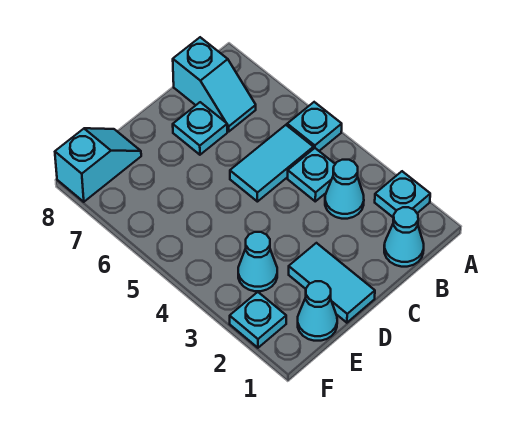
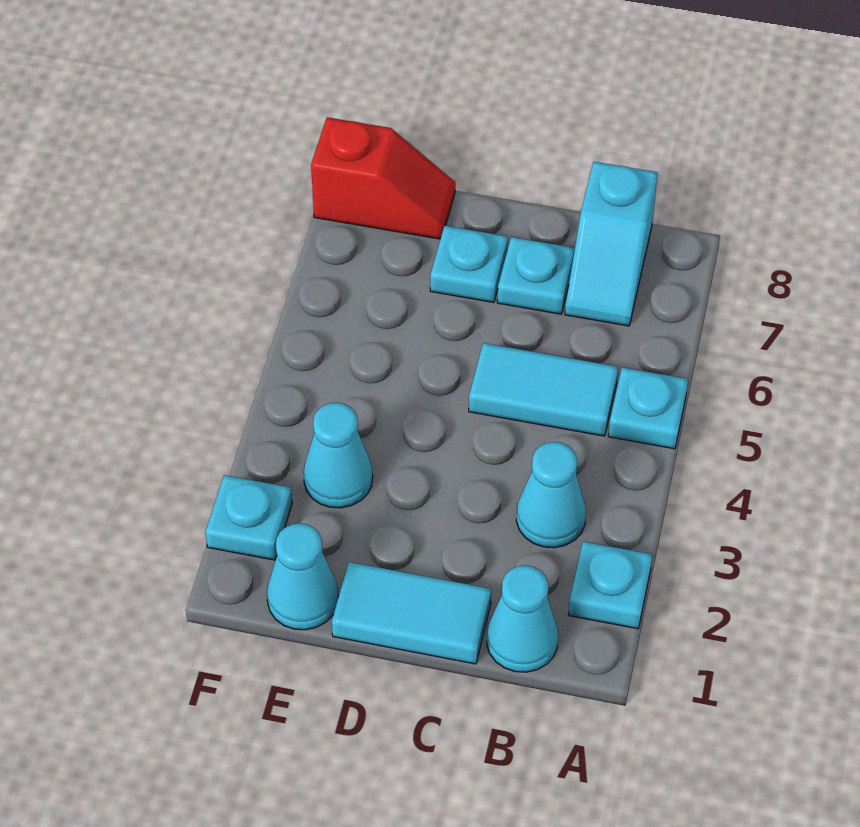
cyan plate B4 level 1 -> cyan plate D7 level 1
cyan tile D1:D2 level 1 -> cyan tile C1:D1 level 1
cyan slope E8:F8 level 1 top F -> red slope E8:F8 level 1 top F

